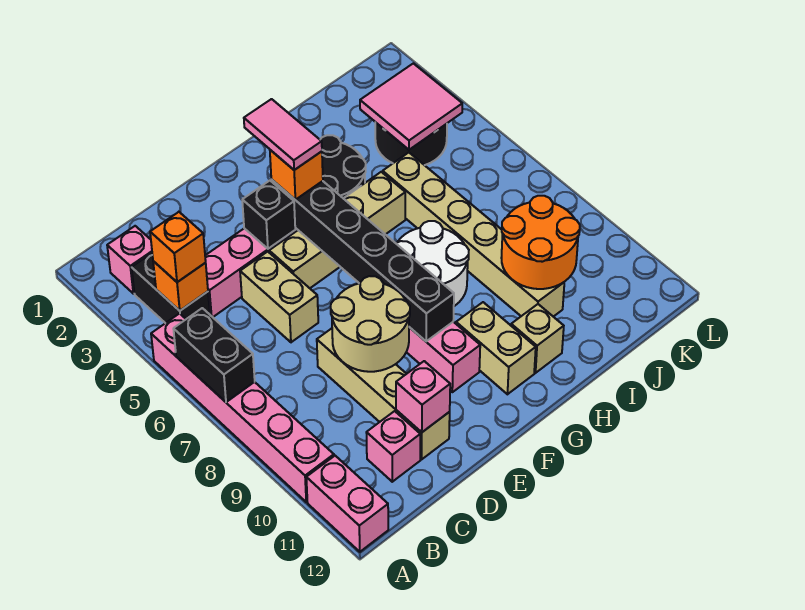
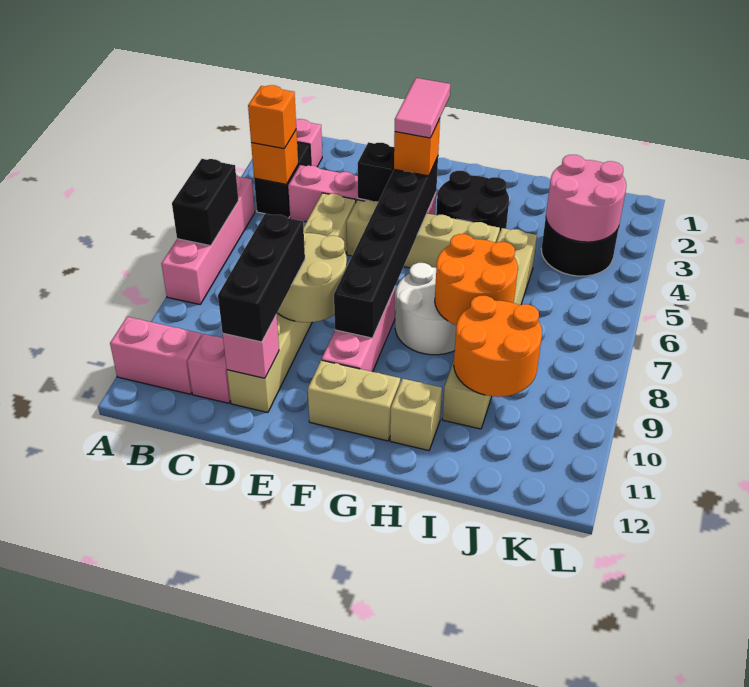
pink brick A5:A10 level 1 -> pink brick A5:A8 level 1
pink brick A11:A12 level 1 -> pink brick A11:B11 level 1
none -> black brick D9:D11 level 3
tan brick G10:G11 level 1 -> tan brick F11:G11 level 1
none -> orange round brick H7:I8 level 2
pink tile J3:K4 level 2 -> pink round brick J3:K4 level 2

